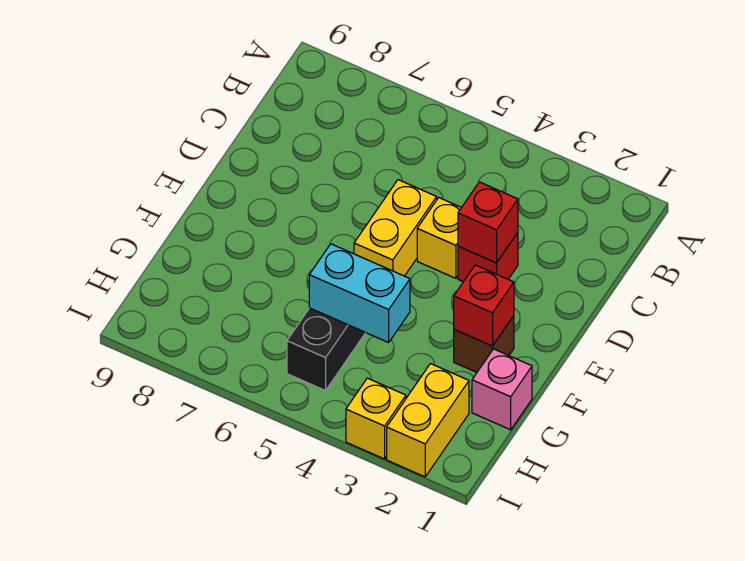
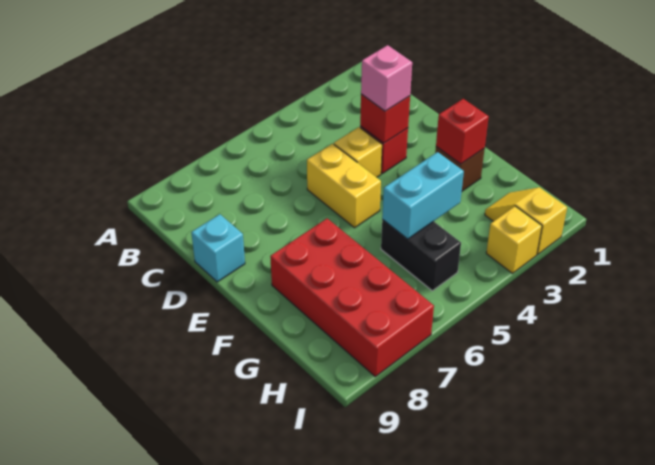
none -> cyan brick D9 level 1
none -> red brick F7:I8 level 1
pink brick G1 level 1 -> pink brick D3 level 3
yellow brick H2:I2 level 1 -> yellow slope H2:I2 level 1 top I

